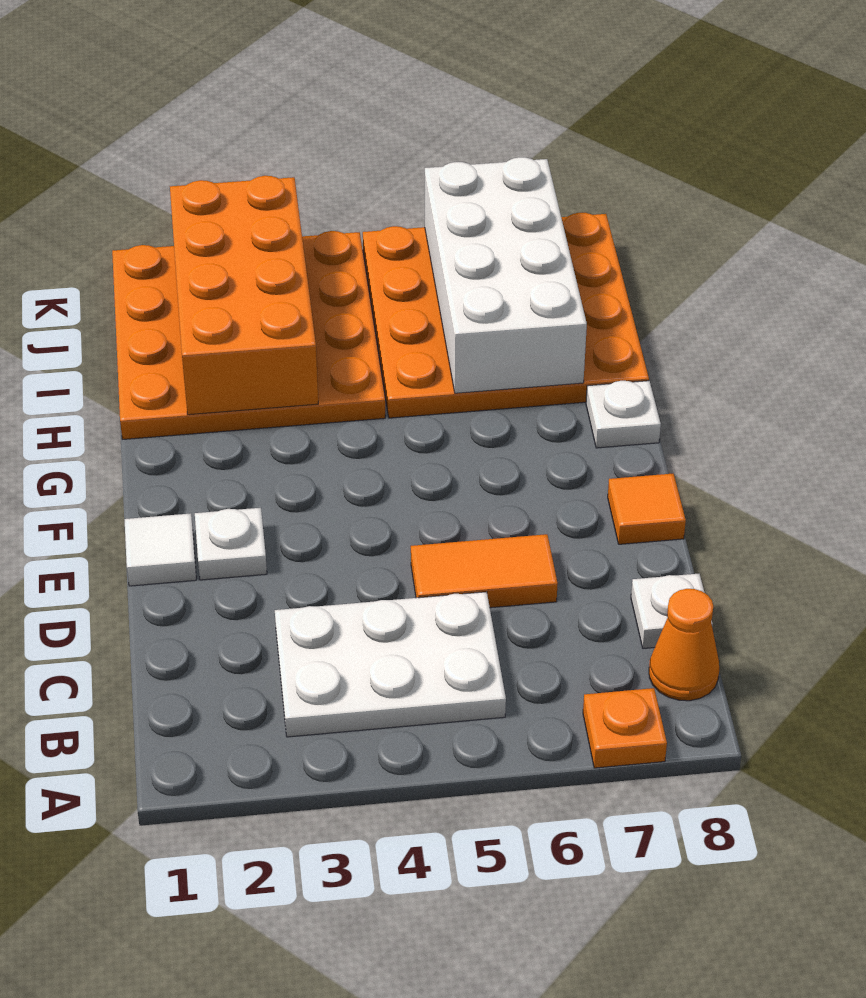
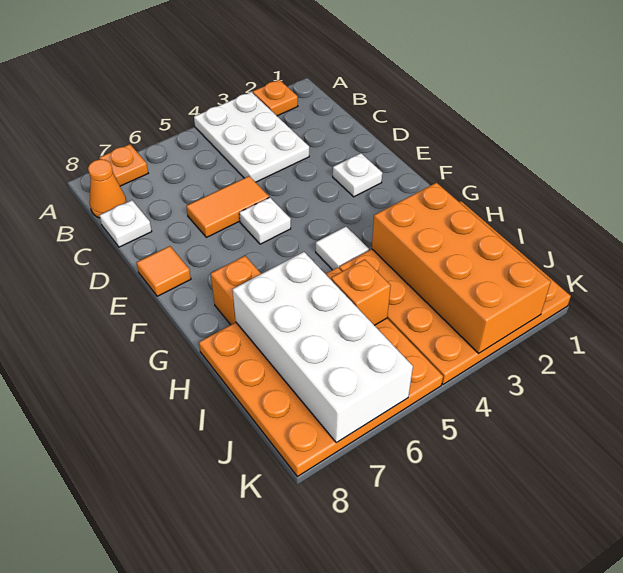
none -> orange plate A2 level 1
white plate B3:C5 level 1 -> white plate A3:C4 level 1
white tile E1 level 1 -> white tile G4 level 1
none -> orange brick G7 level 1
white plate G8 level 1 -> white plate E5 level 1
none -> orange brick I5 level 2

